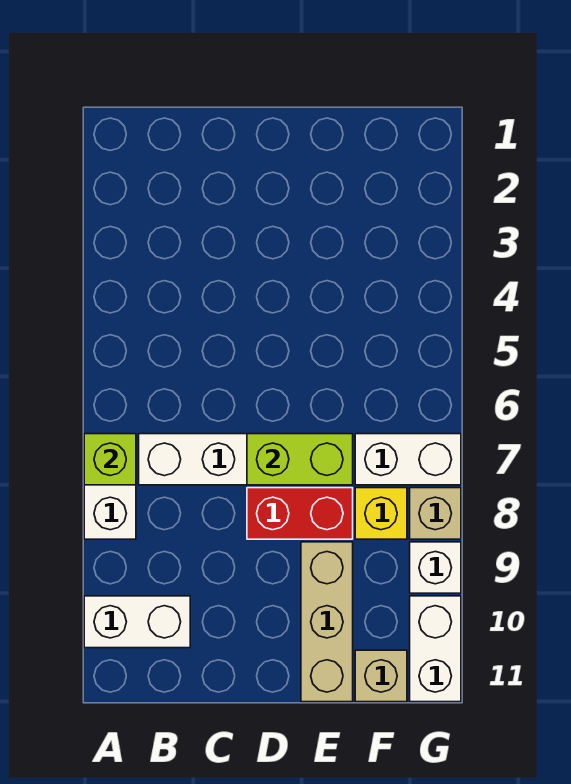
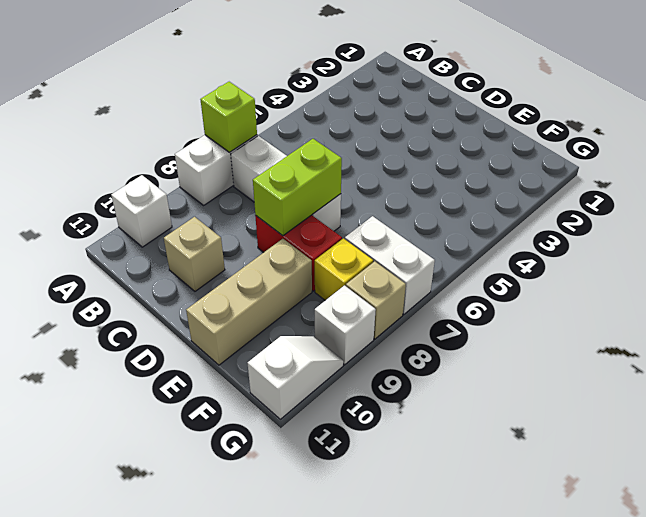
white brick A10:B10 level 1 -> white brick A10 level 1
lime brick D7:E7 level 2 -> lime brick D7:D8 level 2
tan brick F11 level 1 -> tan brick C10 level 1
white brick G10:G11 level 1 -> white slope G10:G11 level 1 top 11

